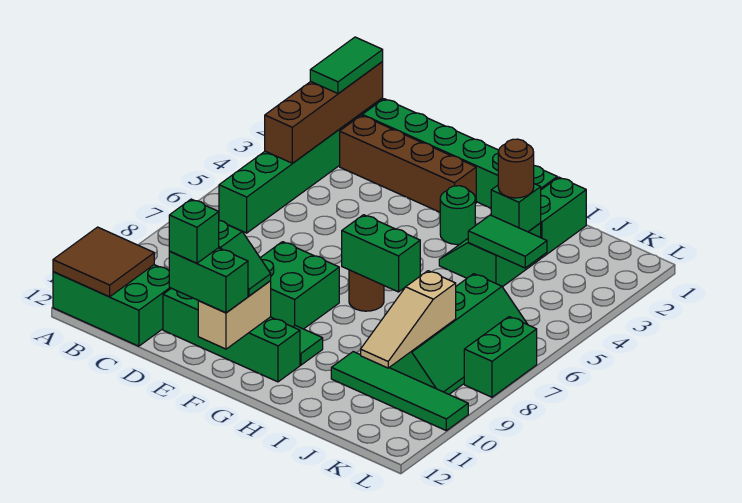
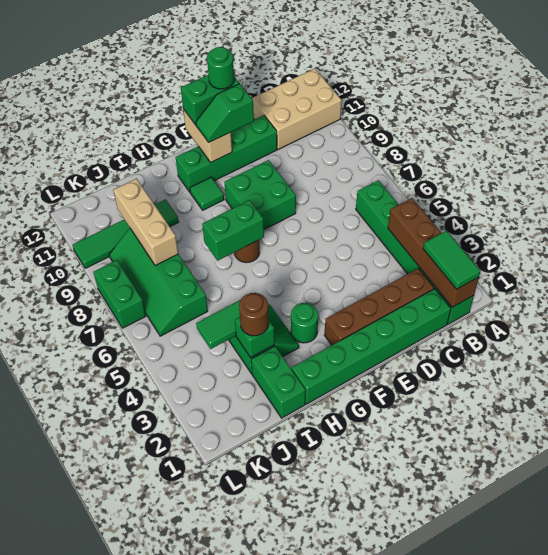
green brick A11:C12 level 1 -> tan brick A11:C12 level 1
brown tile A11:B12 level 2 -> none
green brick E12 level 4 -> green round brick E12 level 4
tan slope J8:J10 level 2 top 8 -> tan brick J8:J10 level 2

